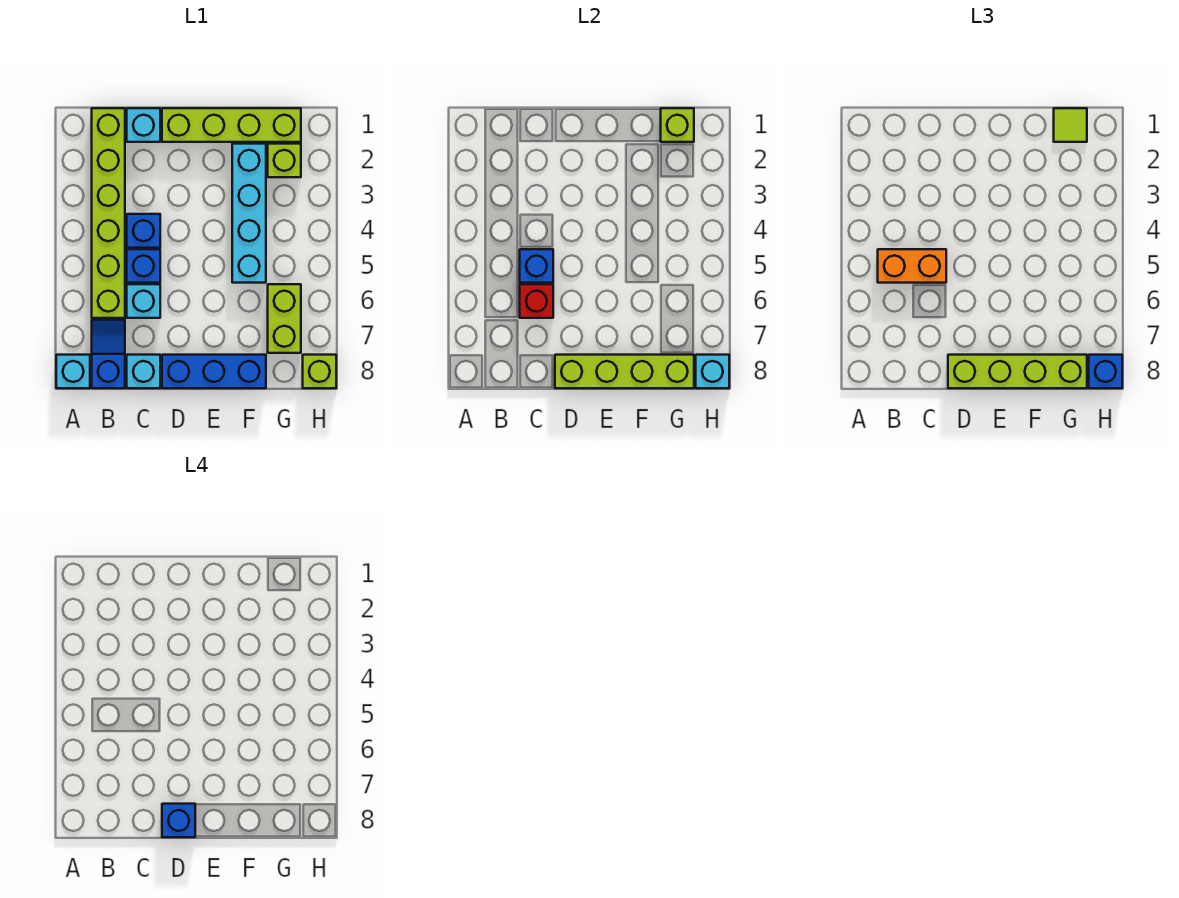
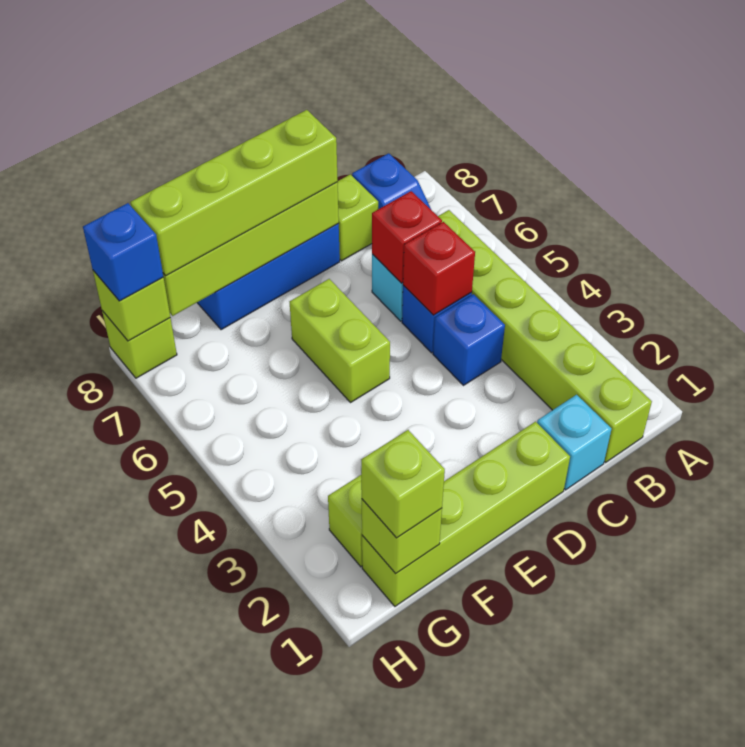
cyan brick A8 level 1 -> none
orange brick B5:C5 level 3 -> none
blue brick C5 level 2 -> red brick C5 level 2
cyan brick C8 level 1 -> lime brick C8 level 1
blue brick D8 level 4 -> none
cyan brick F2:F5 level 1 -> none
lime tile G1 level 3 -> lime brick G1 level 3
lime brick G6:G7 level 1 -> lime brick E5:E6 level 1
cyan brick H8 level 2 -> lime brick H8 level 2

